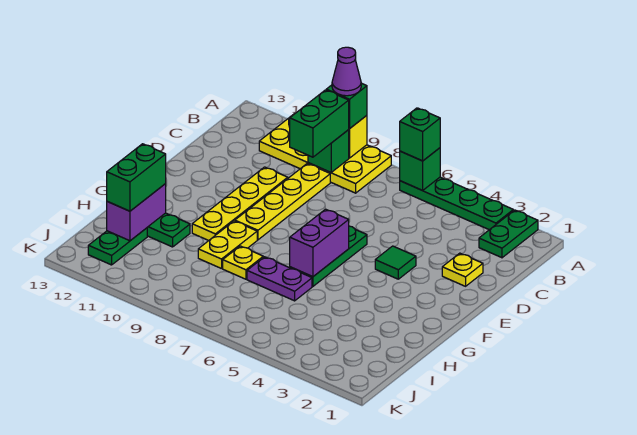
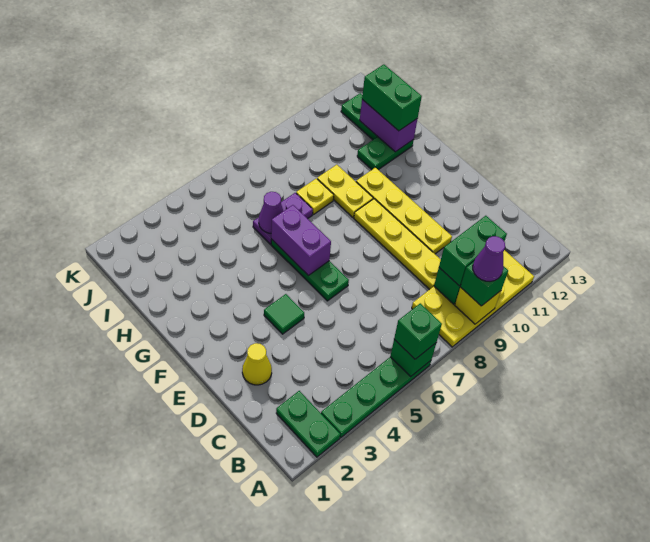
green brick B9:C9 level 3 -> green brick B9:B10 level 3
yellow plate D2 level 1 -> yellow cone D2 level 1
none -> purple cone H6 level 2

